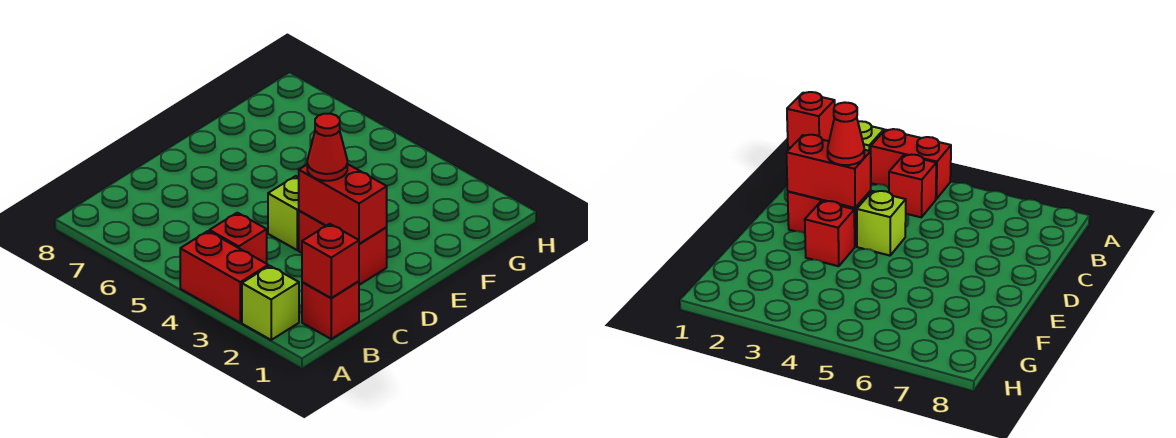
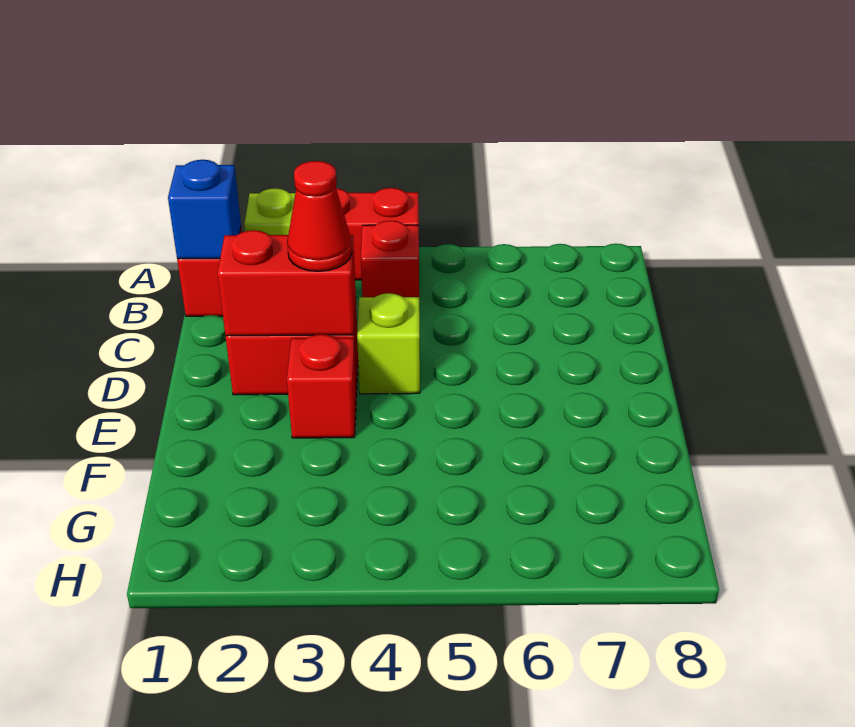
red brick B1 level 2 -> blue brick B1 level 2

